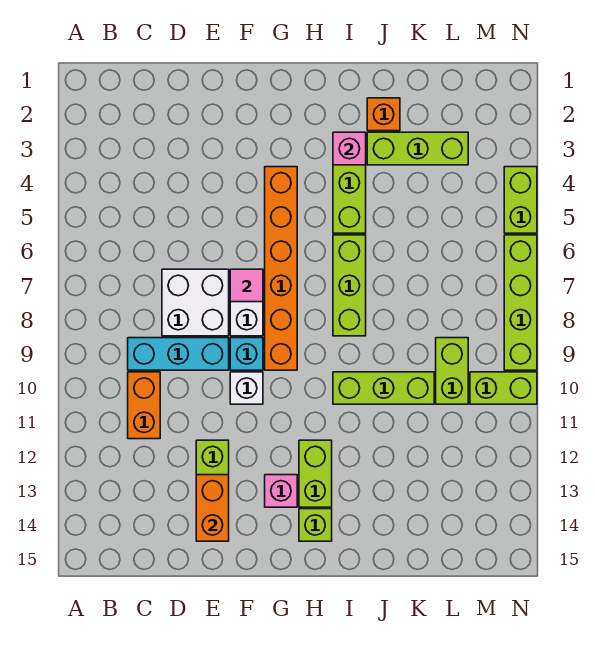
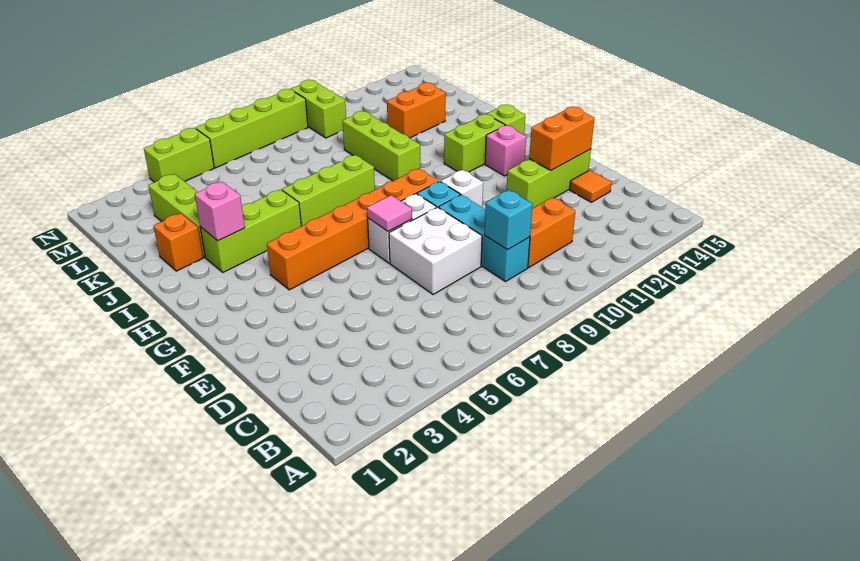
none -> cyan brick C9 level 2
none -> orange tile D14 level 1
none -> orange brick K12:K13 level 1
lime brick L9:L10 level 1 -> none

